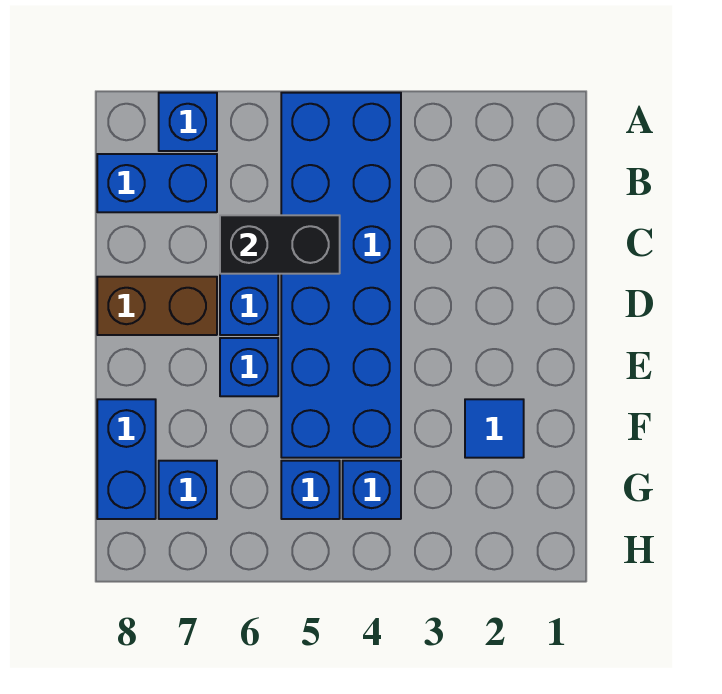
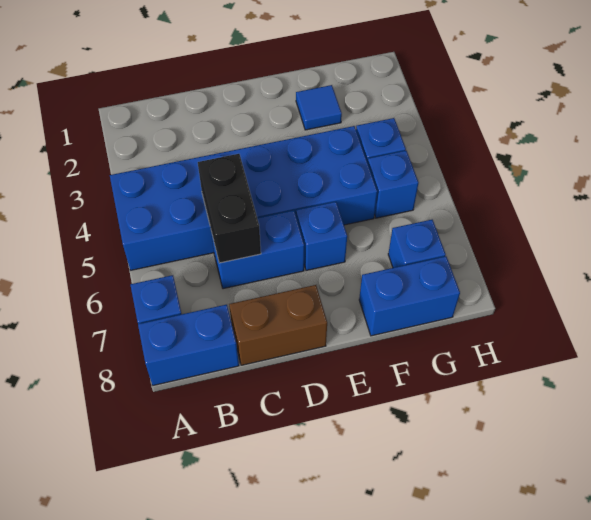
blue brick B7:B8 level 1 -> blue brick A8:B8 level 1
brown brick D7:D8 level 1 -> brown brick C8:D8 level 1

